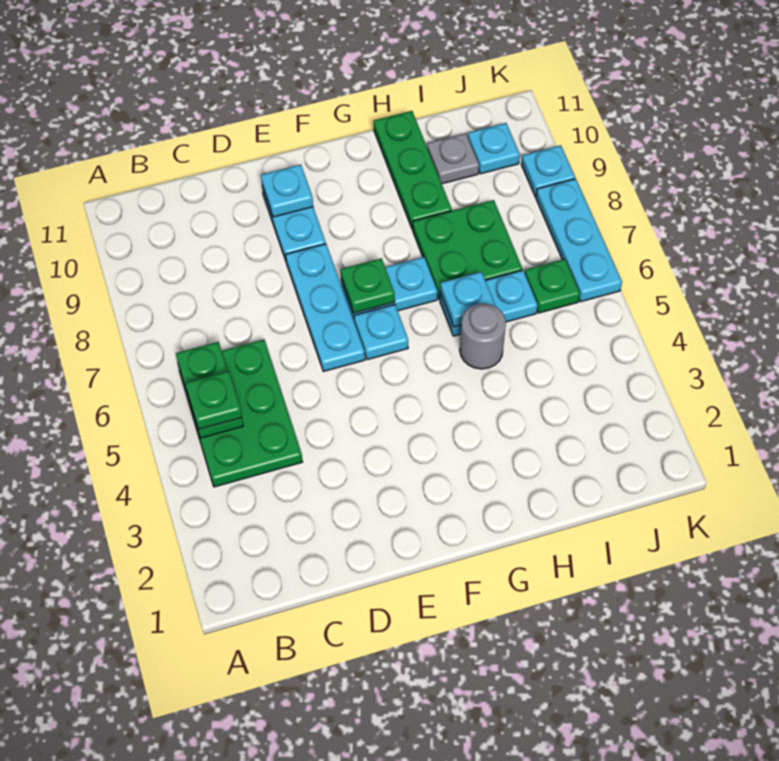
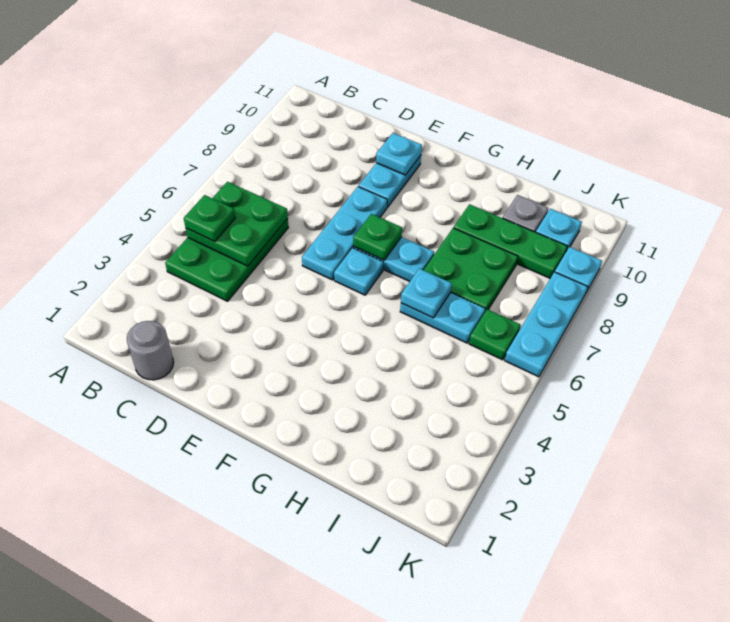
green plate B5:B6 level 2 -> green plate B5:C6 level 2
grey round brick H5 level 1 -> grey round brick C1 level 1
green plate H9:H11 level 1 -> green plate H9:J9 level 1

